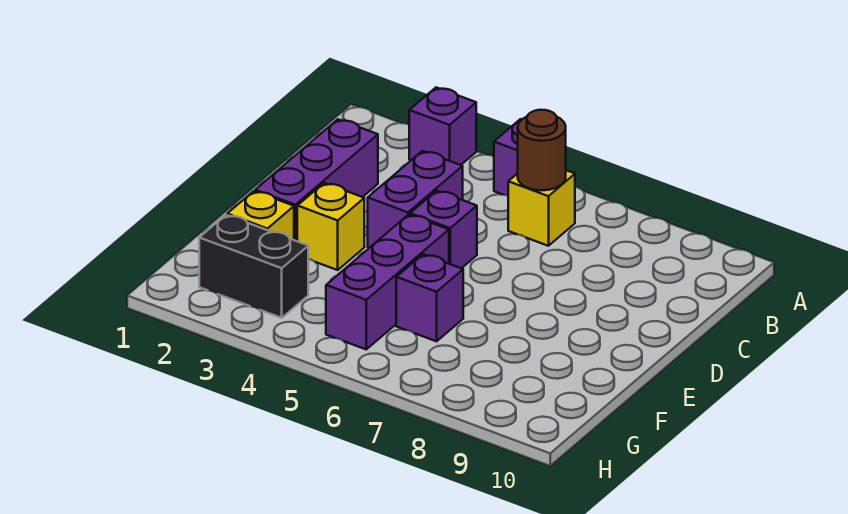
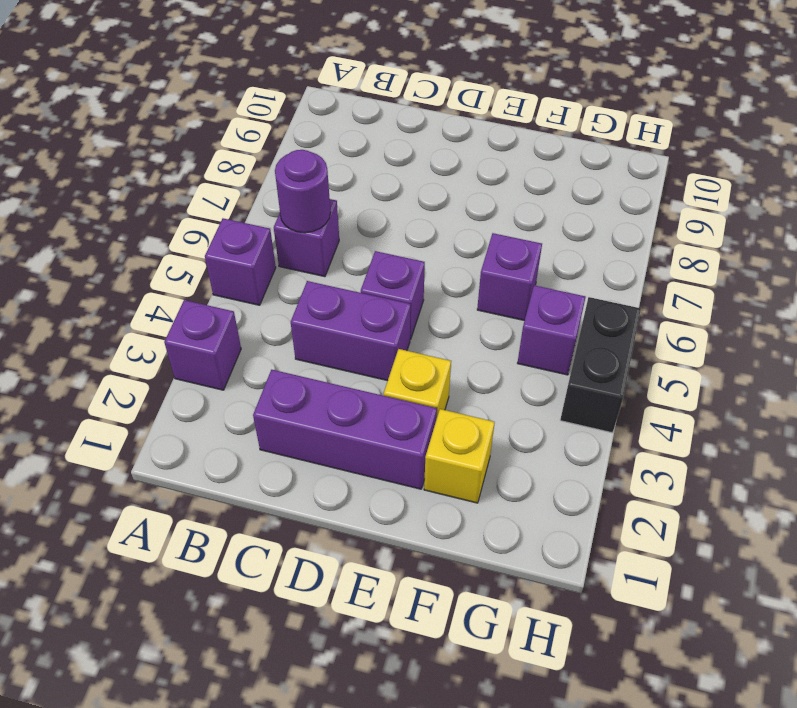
yellow brick B6 level 1 -> purple brick B6 level 1
brown round brick B6 level 2 -> purple round brick B6 level 2
purple brick E5:G5 level 1 -> purple brick G5 level 1
black brick G2:G3 level 1 -> black brick H4:H5 level 1

